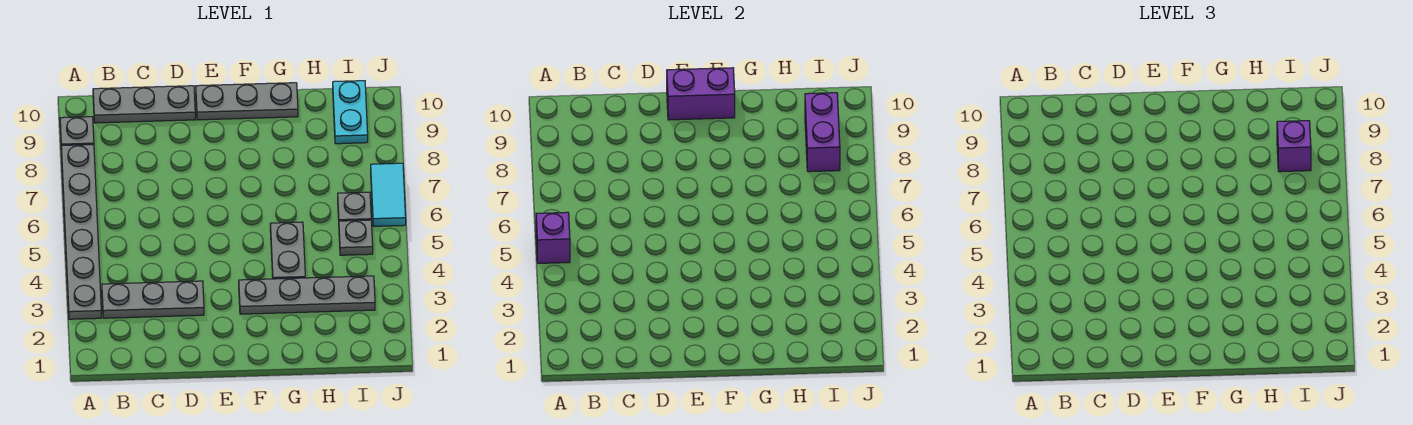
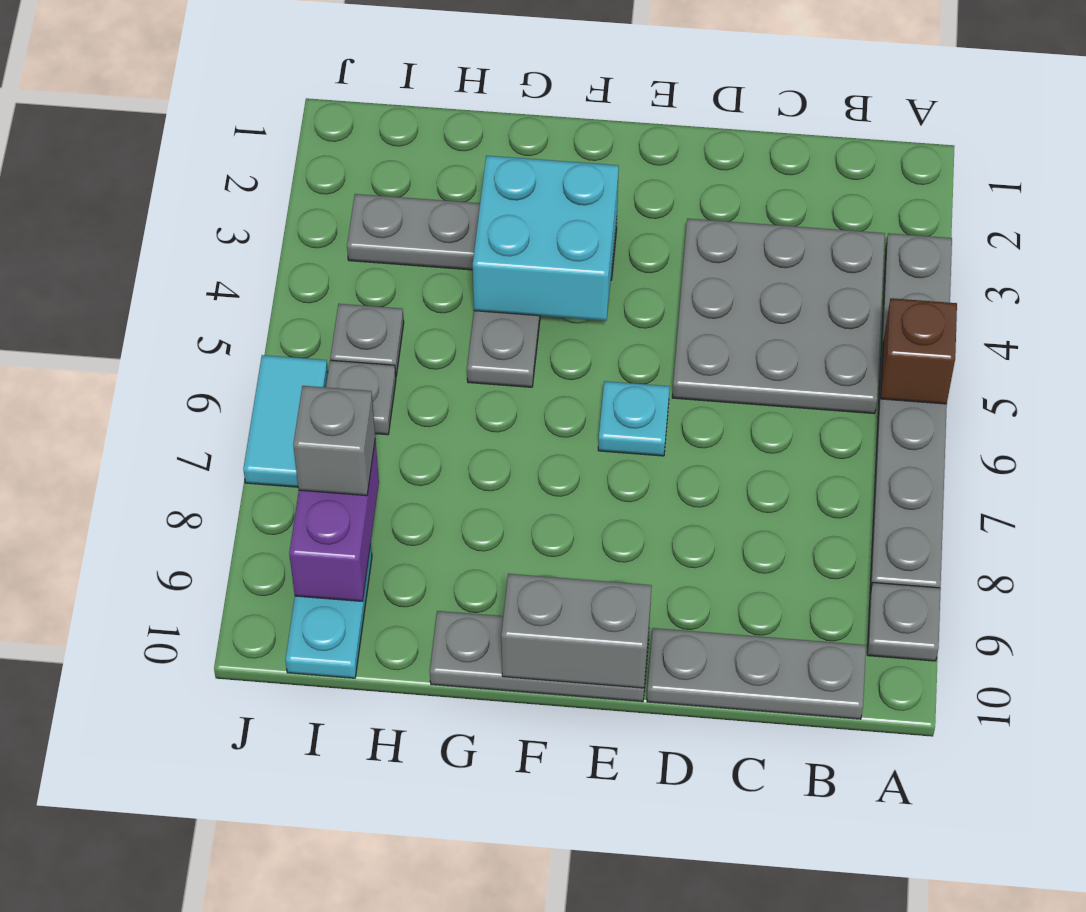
purple brick A5 level 2 -> brown brick A5 level 2
grey plate B3:D3 level 1 -> grey plate B3:D5 level 1
none -> cyan plate E6 level 1
purple brick E10:F10 level 2 -> grey brick E10:F10 level 2
none -> cyan brick F3:G4 level 2
purple brick I8 level 3 -> grey brick I8 level 3

